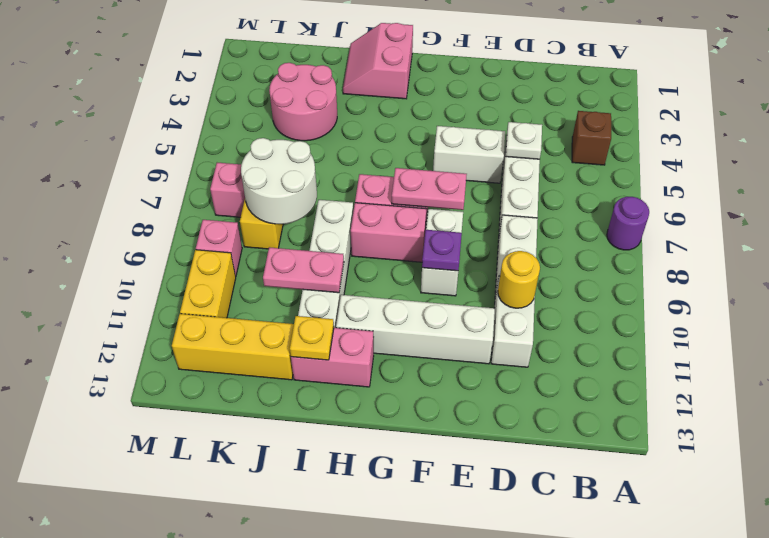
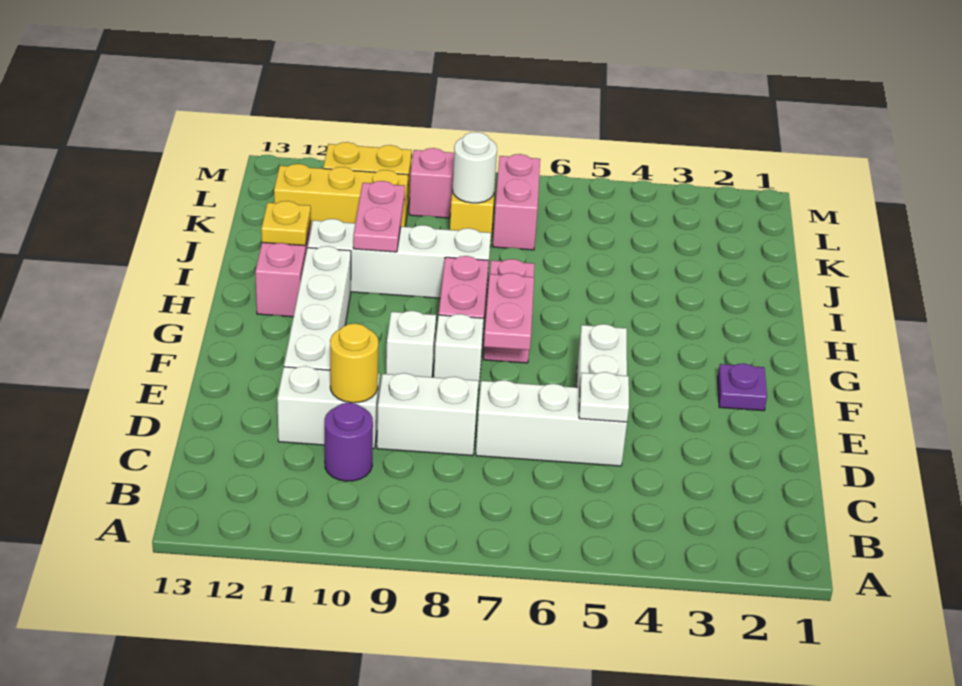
purple round brick A7 level 1 -> purple round brick C10 level 1
brown brick B4 level 1 -> none
purple plate F9 level 2 -> purple plate F2 level 1
pink slope H1:I2 level 1 top H -> none
pink round brick J3:K4 level 1 -> none
white round brick J7:K8 level 2 -> white round brick K8 level 2
yellow brick J12:L12 level 1 -> yellow brick K10:K12 level 1

